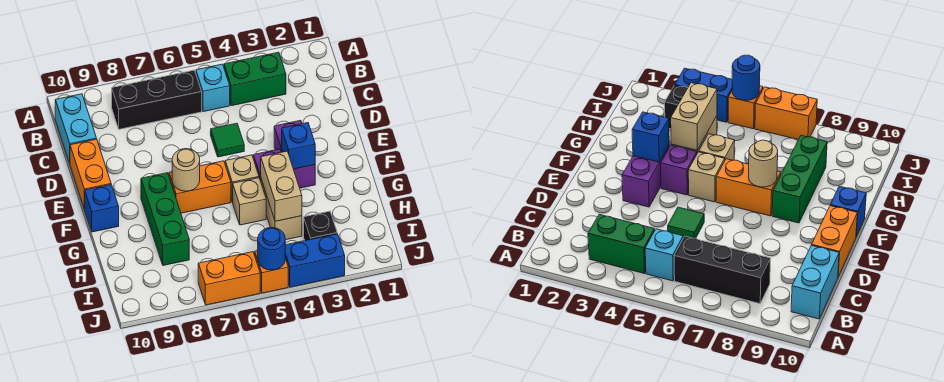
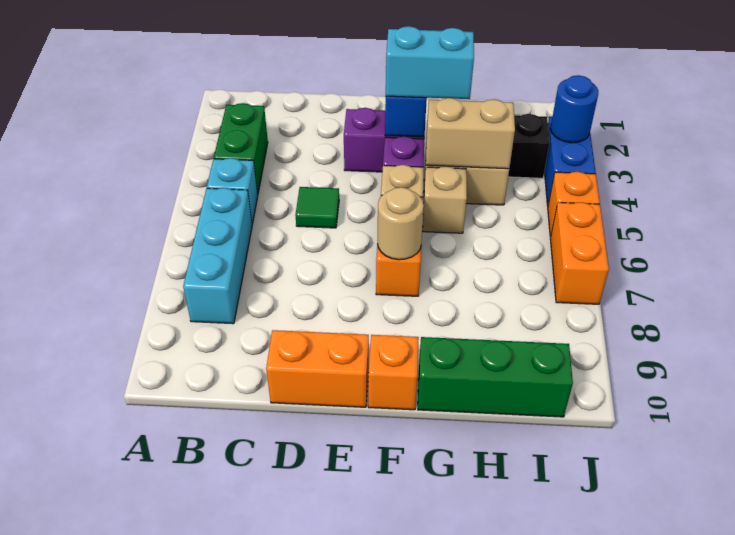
black brick B6:B8 level 1 -> cyan brick B6:B8 level 1
cyan brick B10:C10 level 1 -> cyan brick F3:G3 level 3
green brick F8:H8 level 1 -> green brick G10:I10 level 1
blue brick F10 level 1 -> orange brick F10 level 1
blue round brick J5 level 2 -> blue round brick J3 level 2

